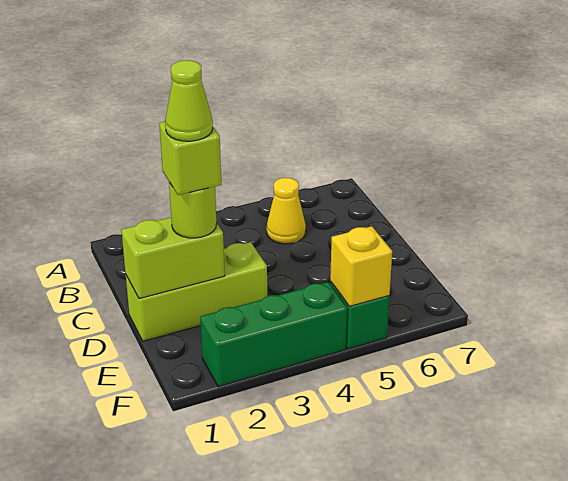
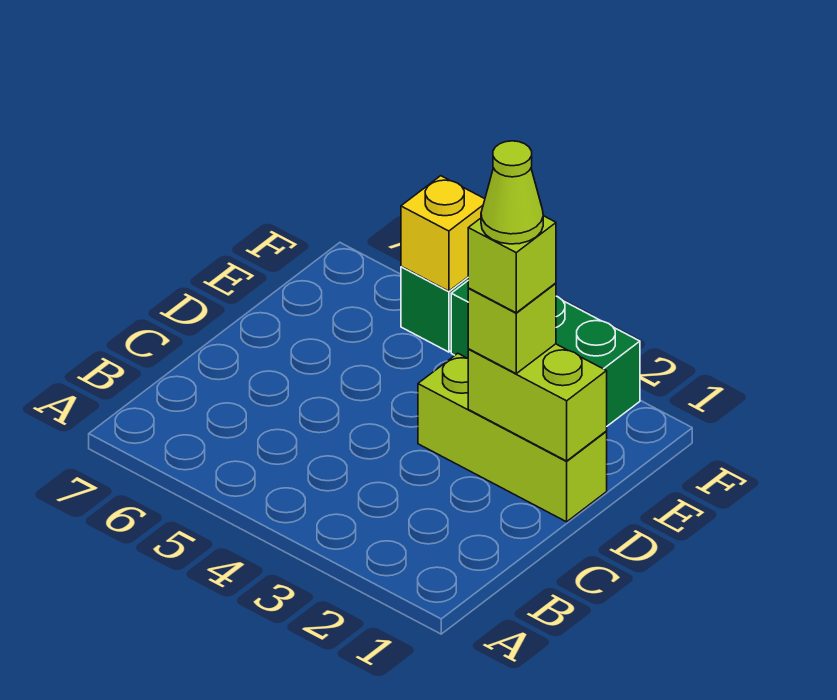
yellow cone B5 level 1 -> none
lime round brick D2 level 3 -> lime brick D2 level 3

